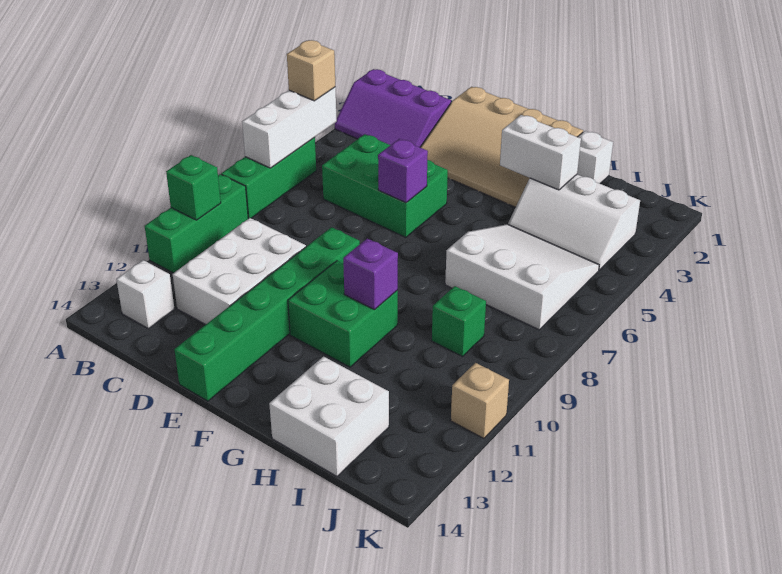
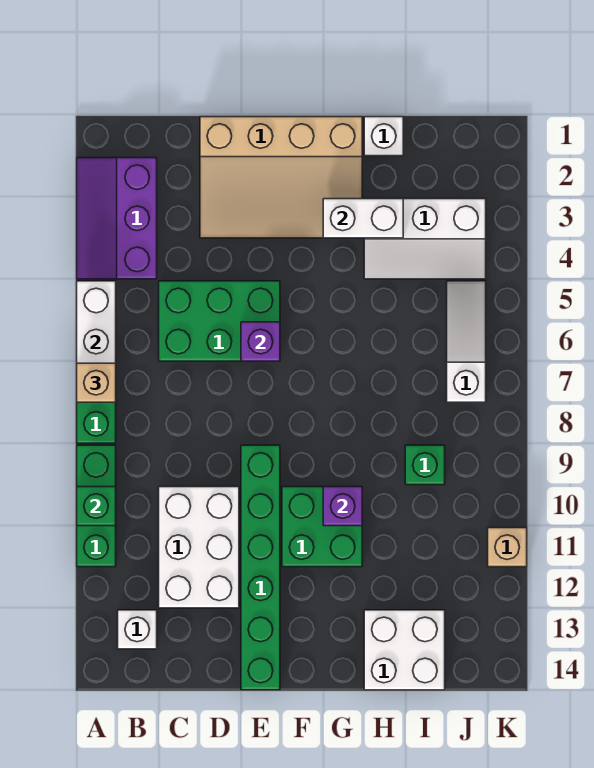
purple slope A2:C3 level 1 top 2 -> purple slope A2:B4 level 1 top B
tan brick A5 level 3 -> tan brick A7 level 3
white slope H5:J7 level 1 top 7 -> white slope J5:J7 level 1 top 7

